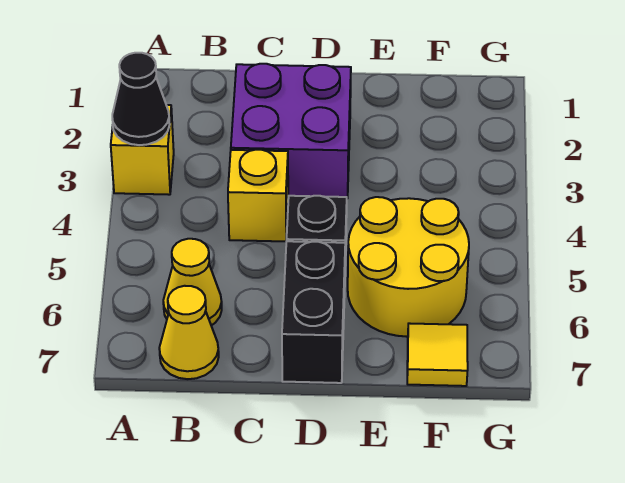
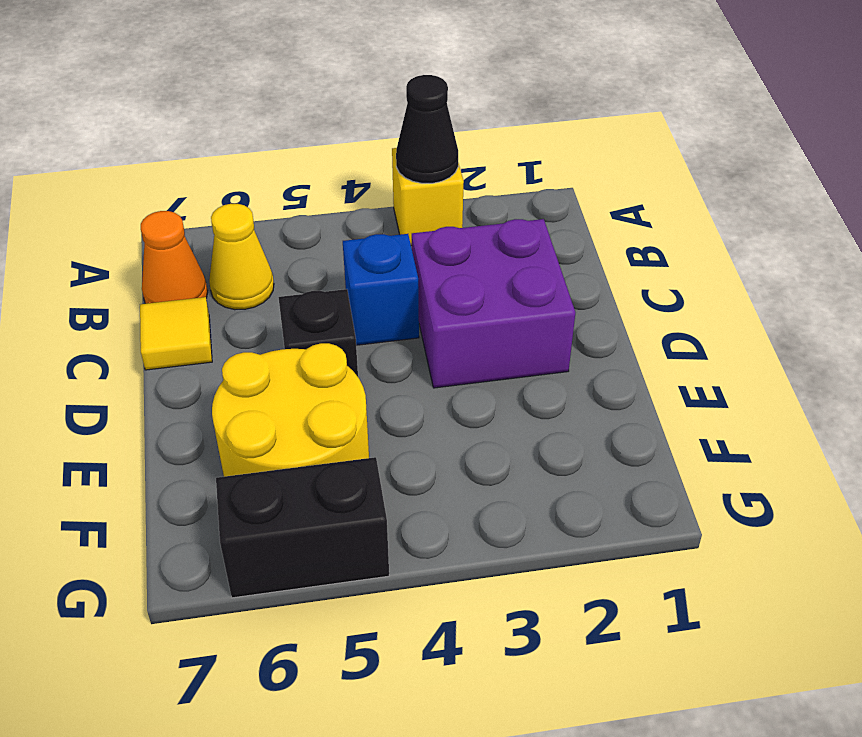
yellow cone B7 level 1 -> orange cone B7 level 1
yellow brick C4 level 1 -> blue brick C4 level 1
black brick D6:D7 level 1 -> black brick G5:G6 level 1
yellow tile F7 level 1 -> yellow tile C7 level 1

